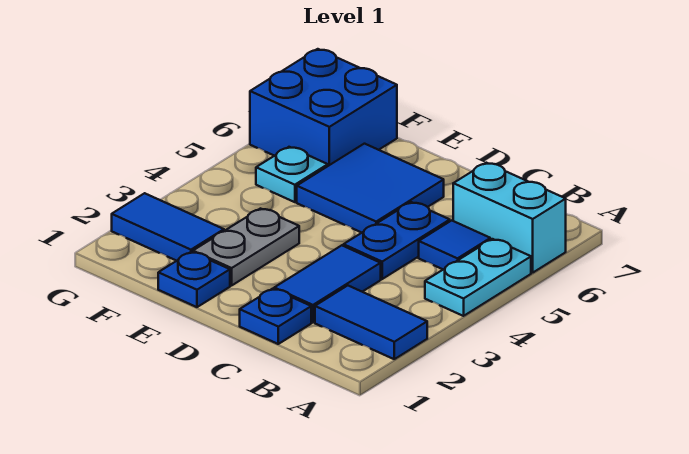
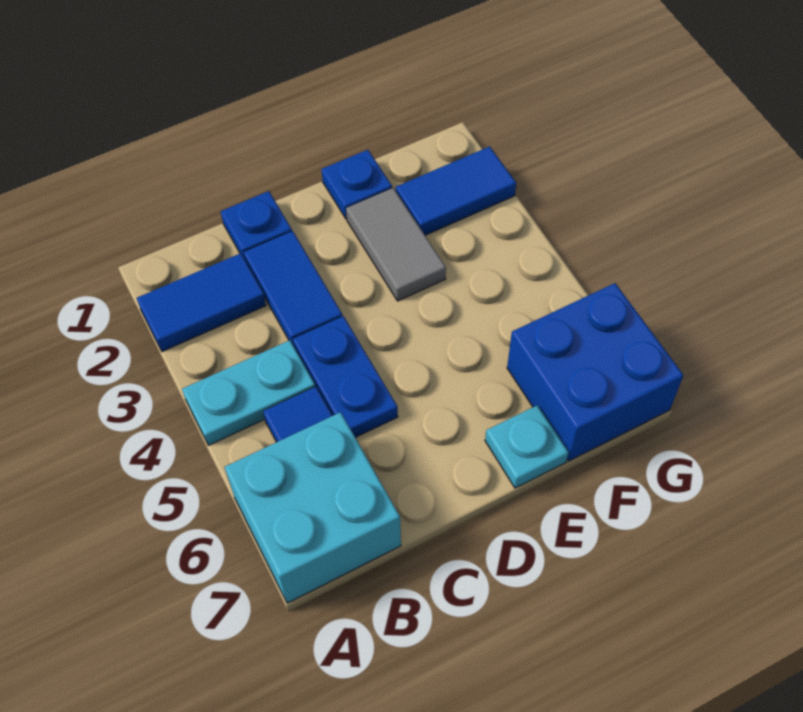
cyan plate A4:A5 level 1 -> cyan plate A4:B4 level 1
cyan brick A6:B6 level 1 -> cyan brick A6:B7 level 1
blue tile D5:E6 level 1 -> none
grey plate E2:E3 level 1 -> grey tile E2:E3 level 1
cyan plate F5 level 1 -> cyan plate E7 level 1

